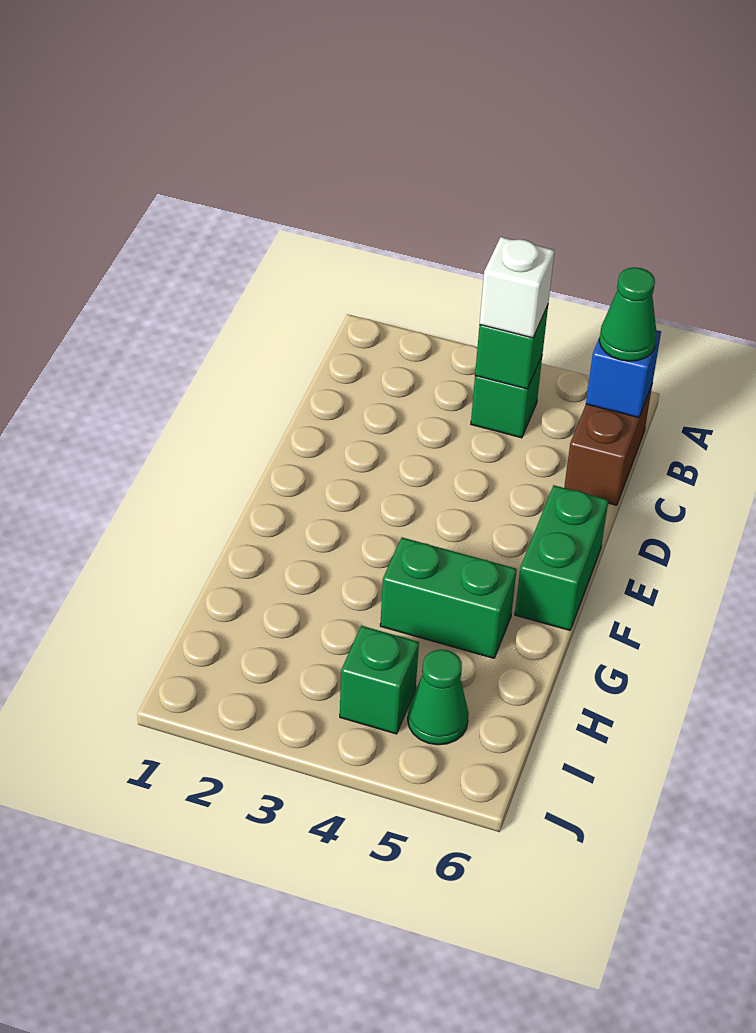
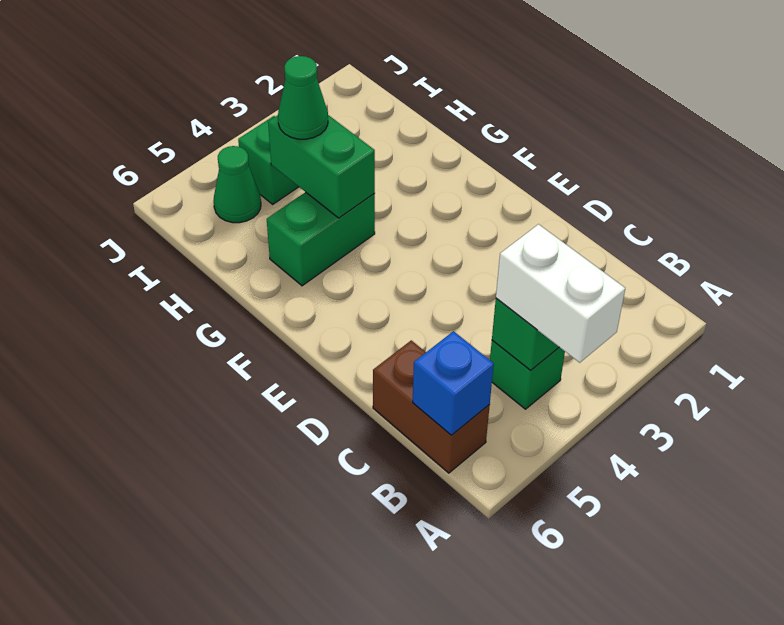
white brick B4 level 3 -> white brick A4:B4 level 3
green cone B6 level 3 -> green cone H4 level 3
green brick E6:F6 level 1 -> green brick G4:H4 level 2

